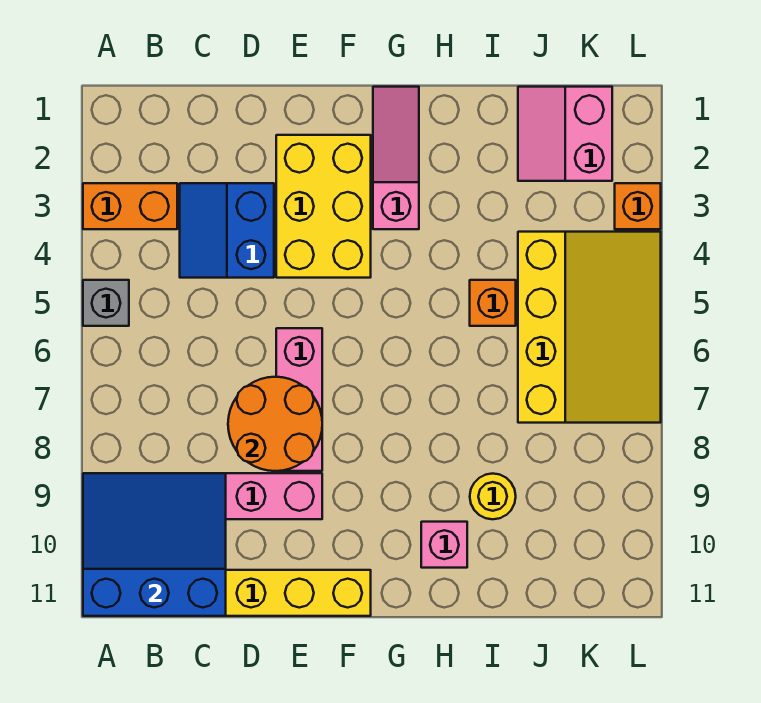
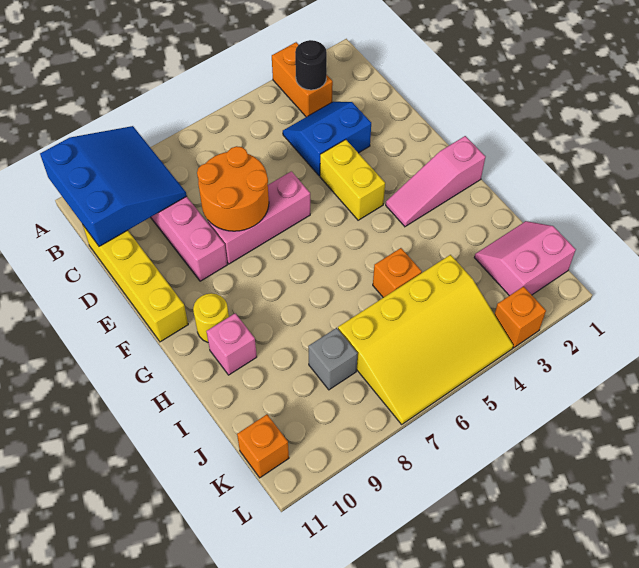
grey brick A5 level 1 -> grey brick J8 level 1
none -> black round brick B3 level 2
yellow brick E2:F4 level 1 -> yellow brick E4:F4 level 1
pink slope G1:G3 level 1 top 3 -> pink slope G1:G3 level 1 top 1
yellow round brick I9 level 1 -> yellow round brick G10 level 1
none -> orange brick K11 level 1

